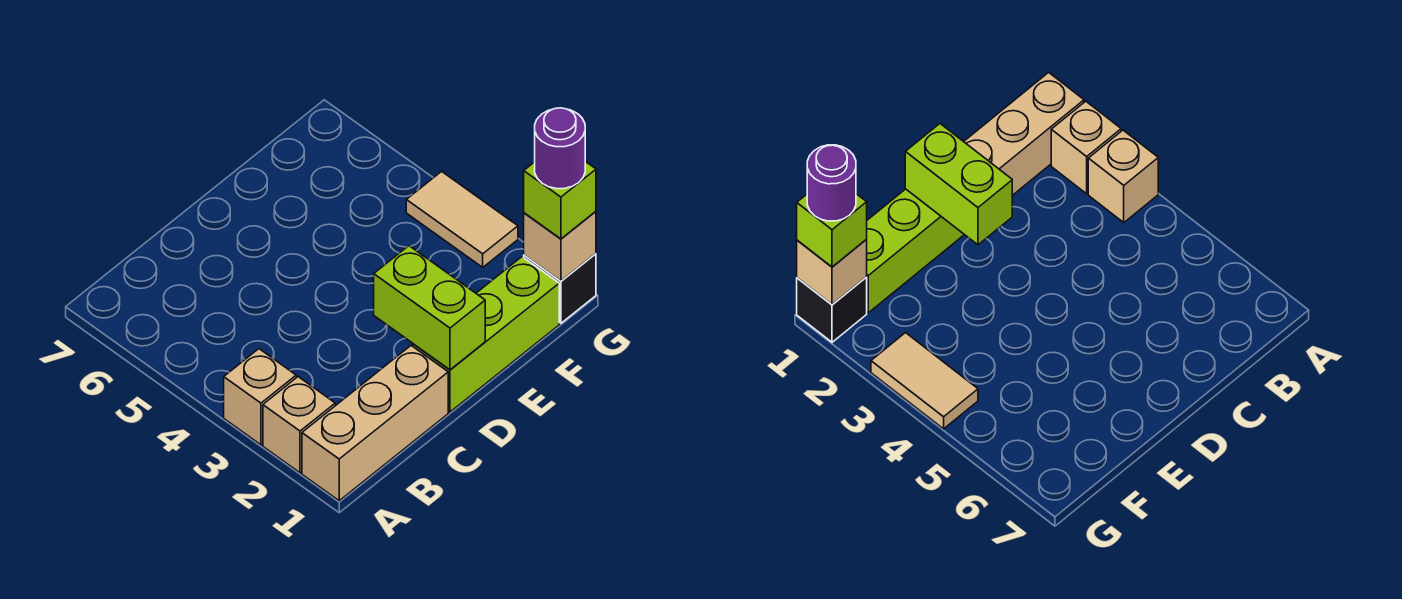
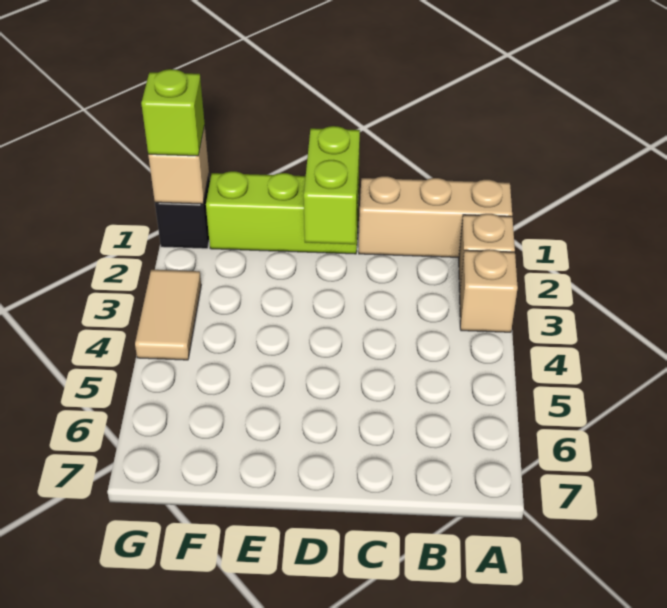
purple round brick G1 level 4 -> none

